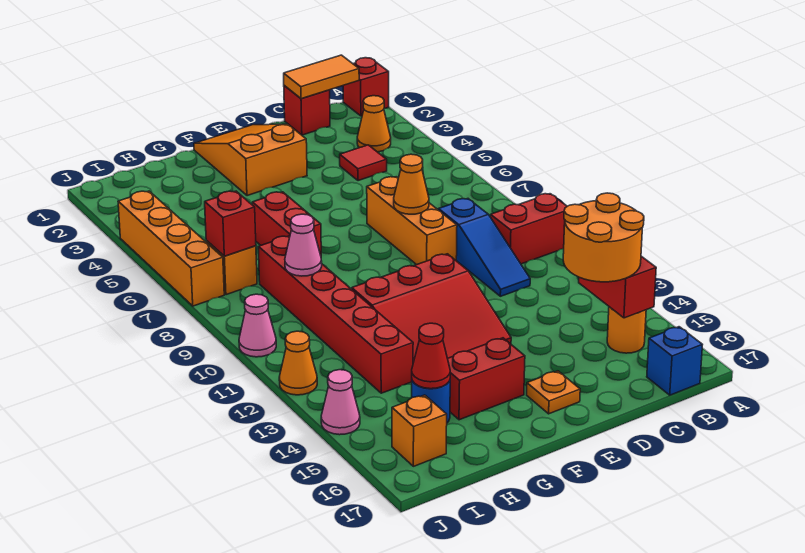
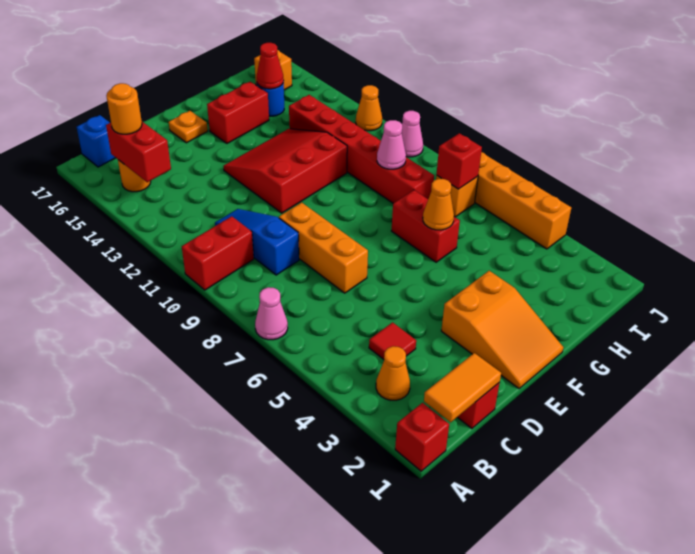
orange round brick B14:C15 level 3 -> orange round brick B15 level 3
orange cone D8 level 2 -> orange cone G6 level 2
pink cone J14 level 1 -> pink cone A7 level 1

